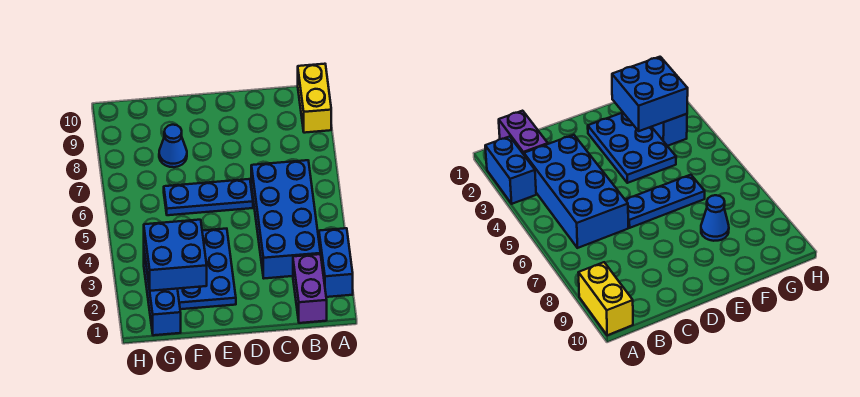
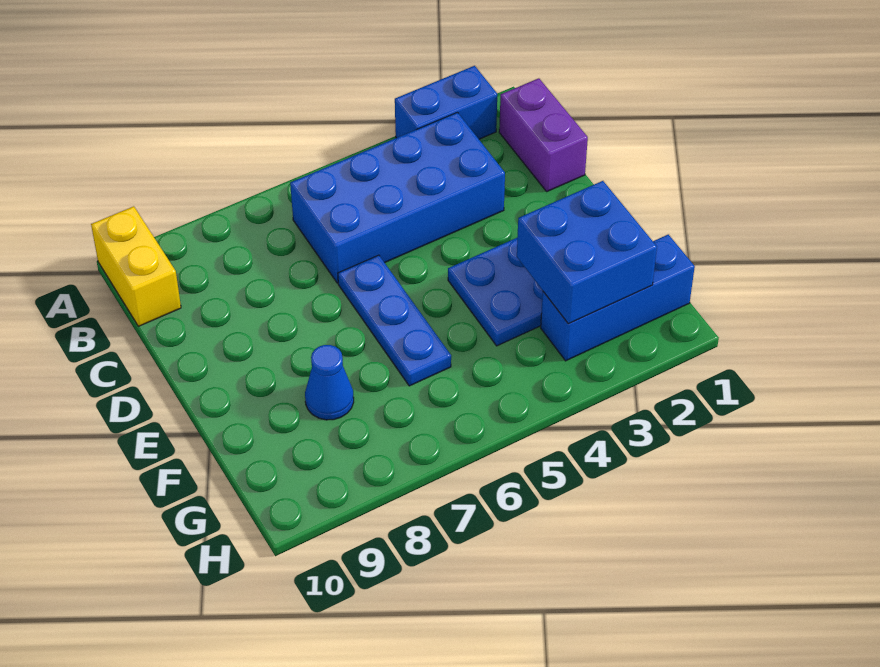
yellow brick A9:A10 level 1 -> yellow brick A10:B10 level 1
purple brick B1:B2 level 1 -> purple brick B1:C1 level 1

